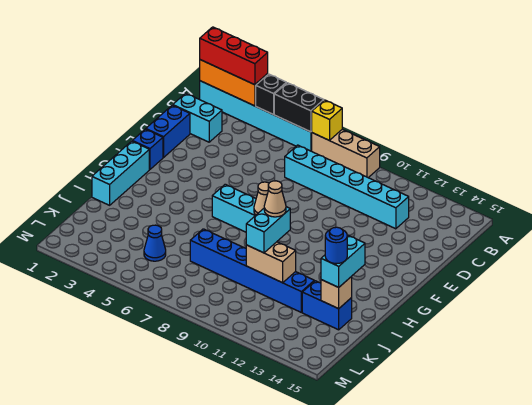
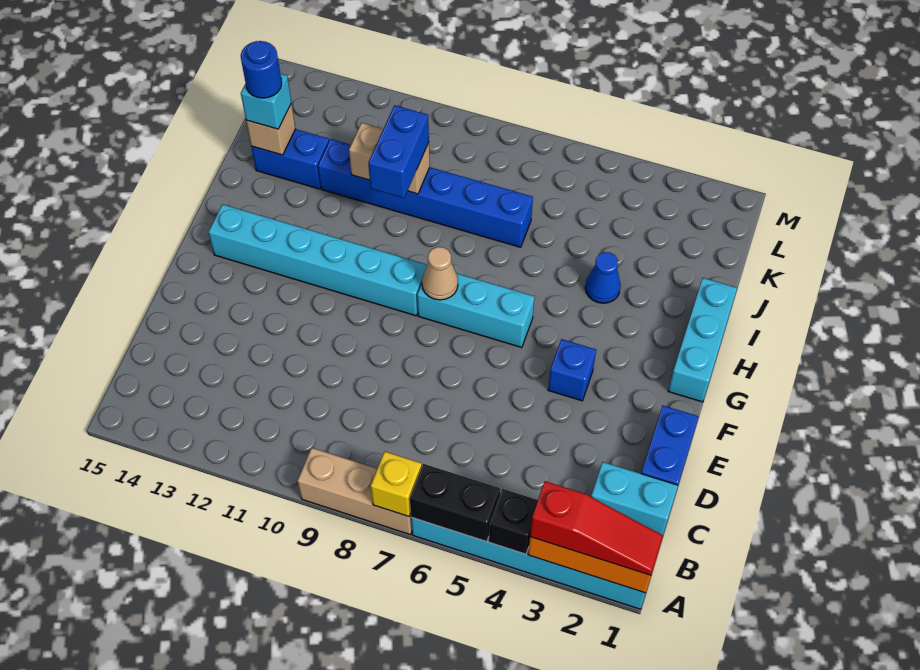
red brick A1:A3 level 3 -> red slope A1:A3 level 3 top 3
cyan brick C7:C12 level 1 -> cyan brick G9:G14 level 1
blue brick F1 level 1 -> blue brick F4 level 1
cyan brick I10:J10 level 3 -> blue brick I10:J10 level 3
tan cone I10 level 4 -> none
cyan brick I14:J14 level 3 -> cyan brick J14 level 3
blue cone K5 level 1 -> blue cone I4 level 1

